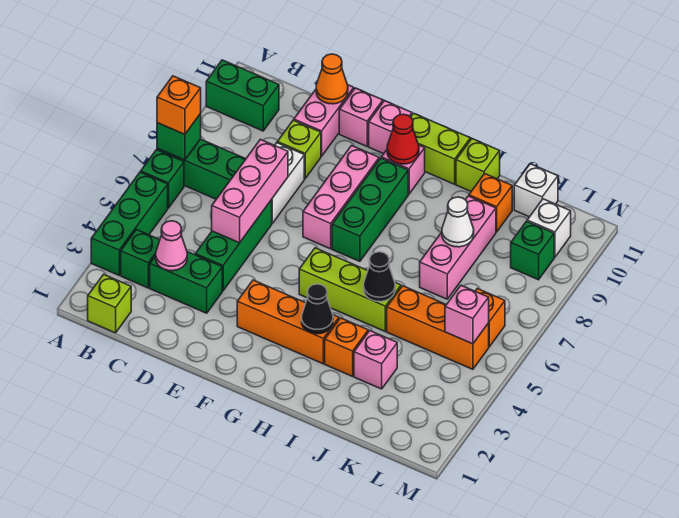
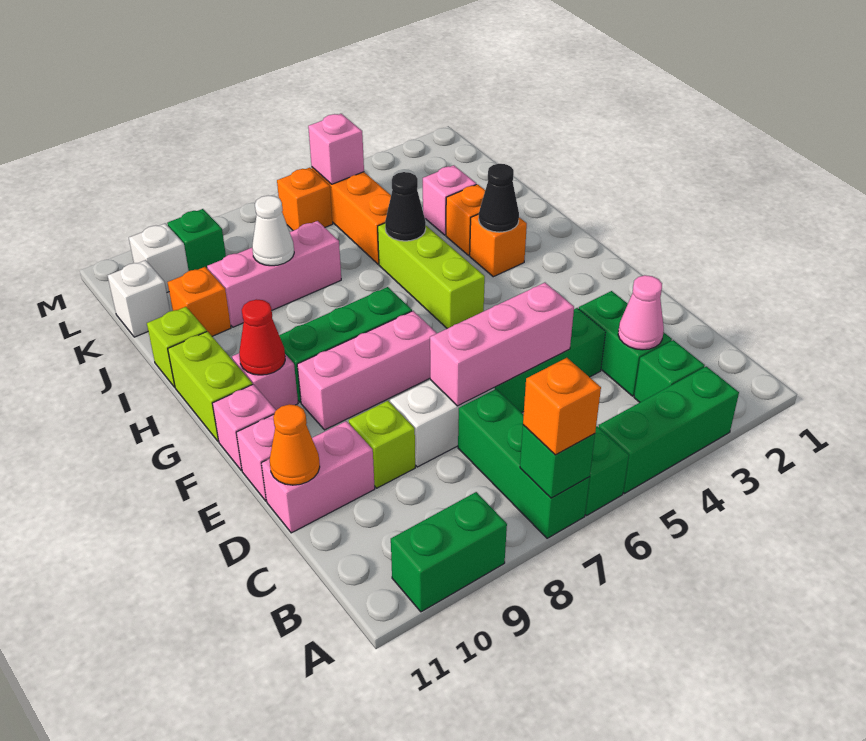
green brick A10:B10 level 1 -> green brick A9:A10 level 1
lime brick B1 level 1 -> none
orange brick F3:H3 level 1 -> orange brick H3 level 1

